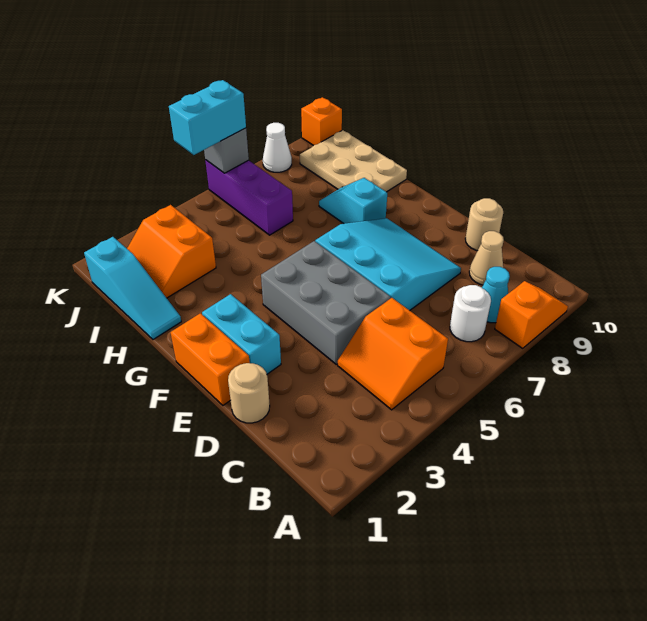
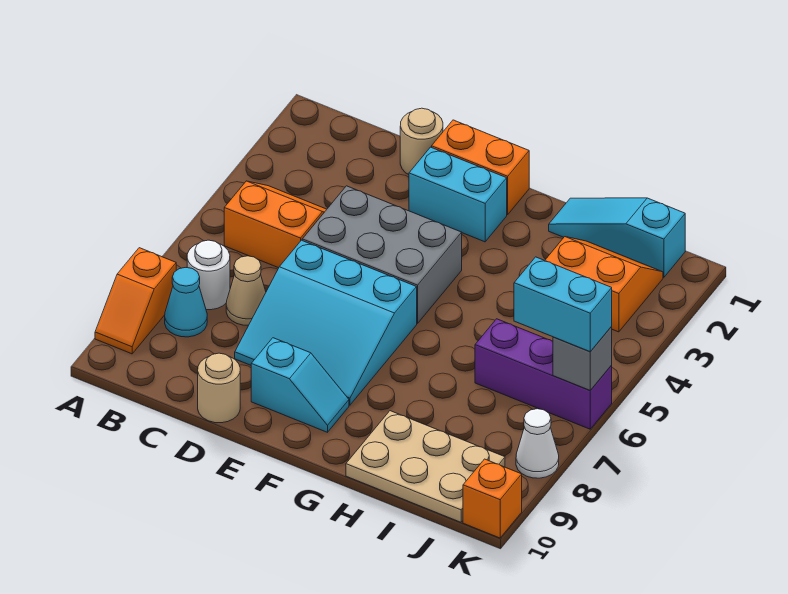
tan cone C9 level 1 -> tan cone C7 level 1
cyan slope G8:H8 level 1 top G -> cyan slope E9:F9 level 1 top E
cyan brick K5:K6 level 3 -> cyan brick J6:K6 level 3

